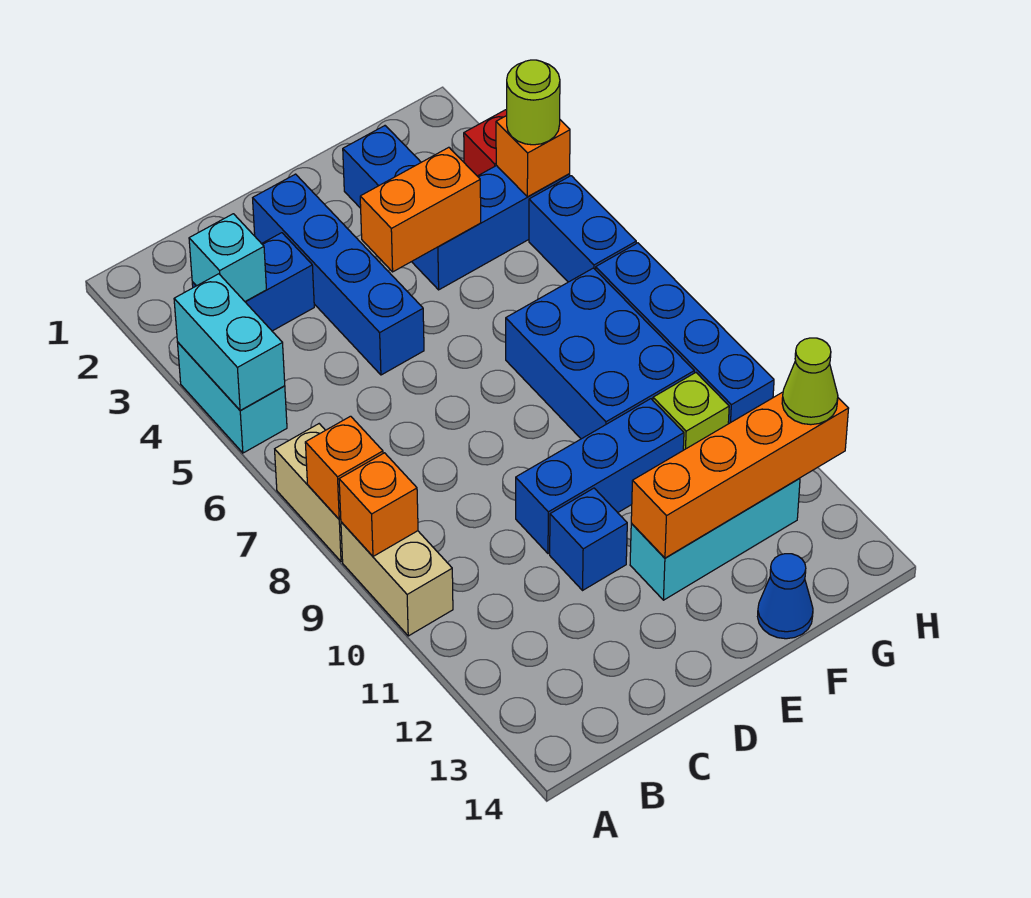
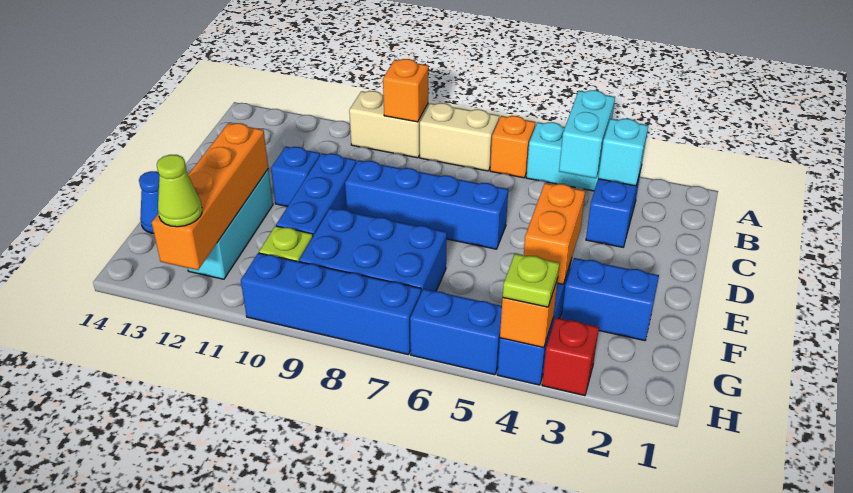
cyan brick A4:A5 level 2 -> cyan brick A4:B4 level 2
orange brick A8 level 2 -> orange brick A6 level 1
blue brick D2:D5 level 1 -> blue brick D6:D9 level 1
lime round brick H4 level 3 -> lime plate H4 level 3

